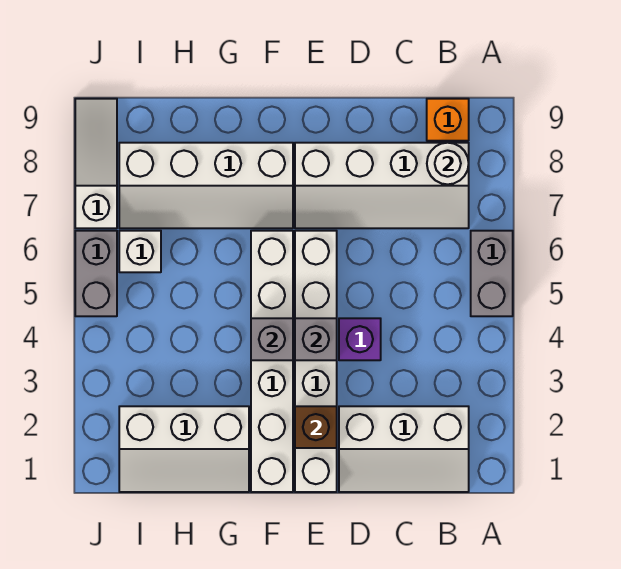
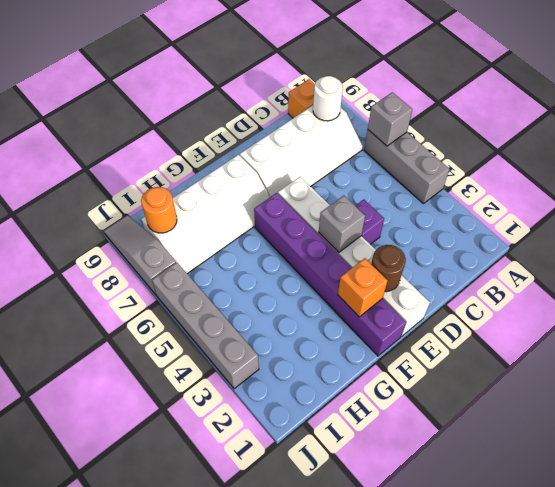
grey brick A5:A6 level 1 -> grey brick A4:A6 level 1
white slope B1:D2 level 1 top 2 -> none
brown brick E2 level 2 -> brown round brick E2 level 2
white brick F1:F6 level 1 -> purple brick F1:F6 level 1
none -> orange brick F2 level 2
grey brick F4 level 2 -> grey brick A6 level 2
white slope G1:I2 level 1 top 2 -> none
white brick I6 level 1 -> none
none -> orange round brick I8 level 2
grey brick J5:J6 level 1 -> grey brick J3:J6 level 1
white slope J7:J9 level 1 top 7 -> grey slope J7:J9 level 1 top 7

